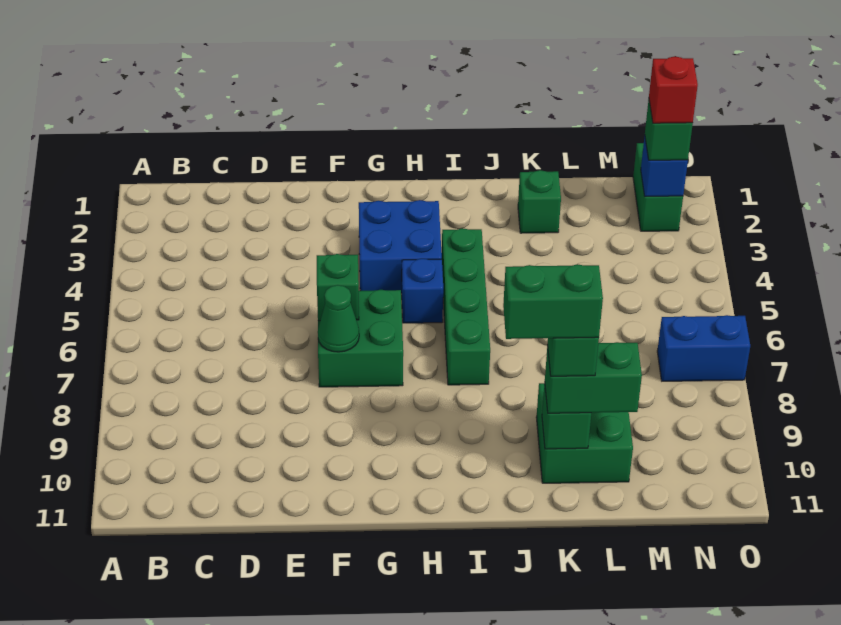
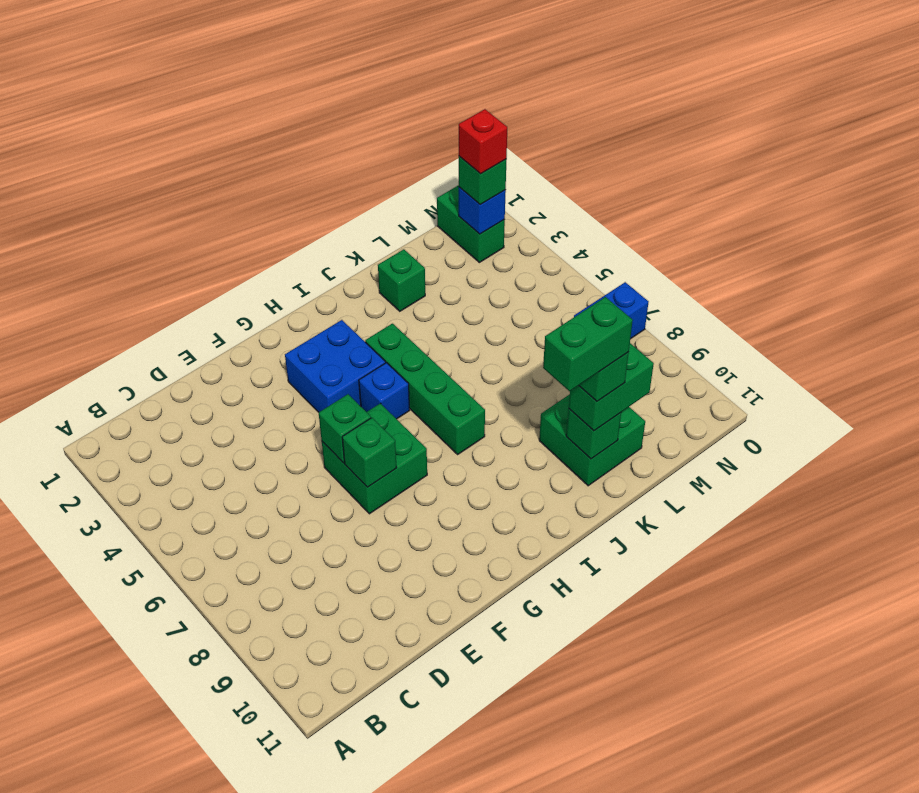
green cone F7 level 2 -> green brick F7 level 2

